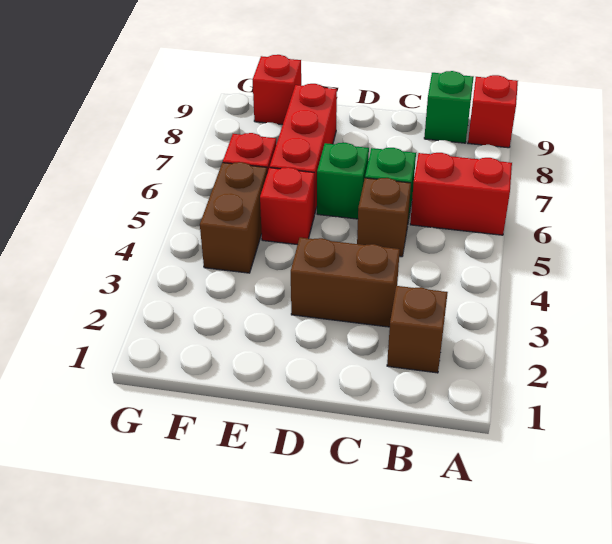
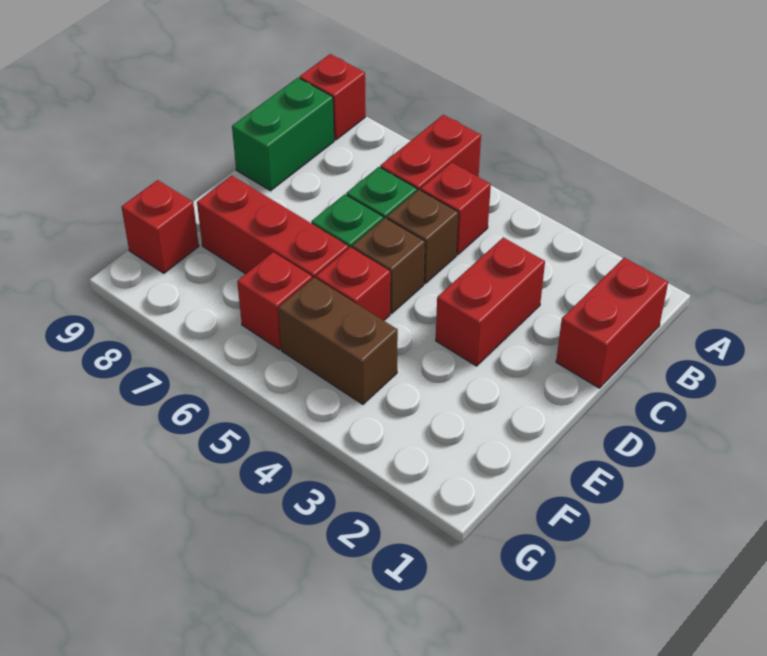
none -> red brick B1:C1 level 1
brown brick B2 level 1 -> brown brick D5 level 1
none -> red brick B5 level 1
green brick B9 level 1 -> green brick B9:C9 level 1
brown brick C3:D3 level 1 -> red brick C3:D3 level 1

